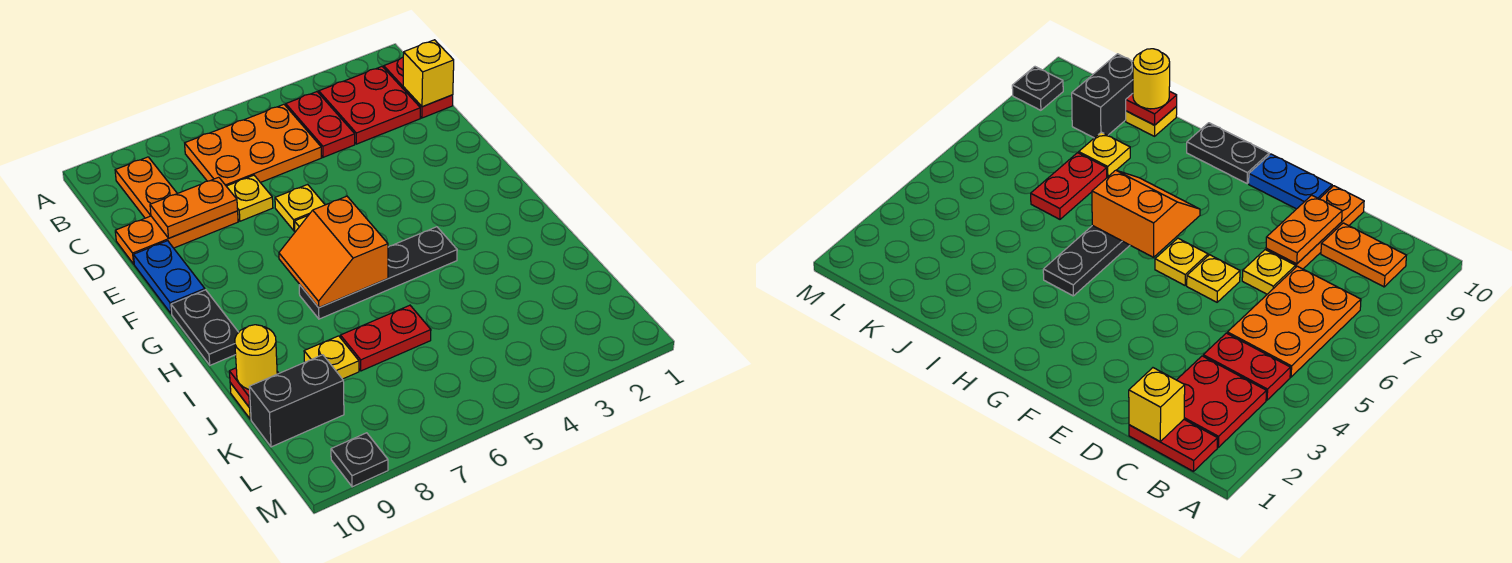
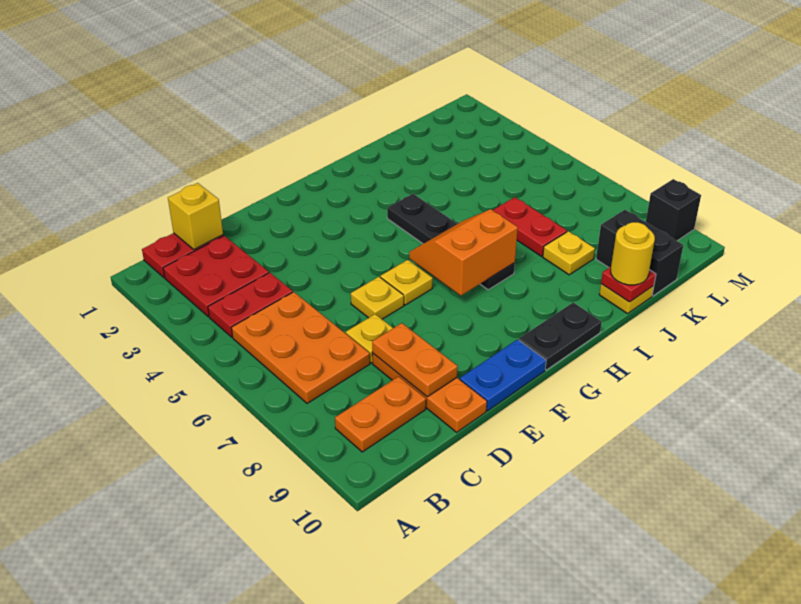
orange slope G6:H7 level 2 top 6 -> orange slope G6:H7 level 2 top 7
black plate M9 level 1 -> black brick M9 level 1

